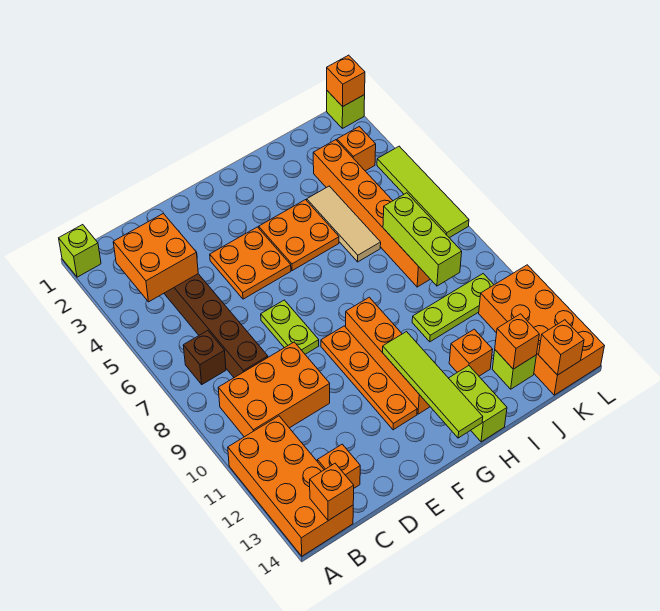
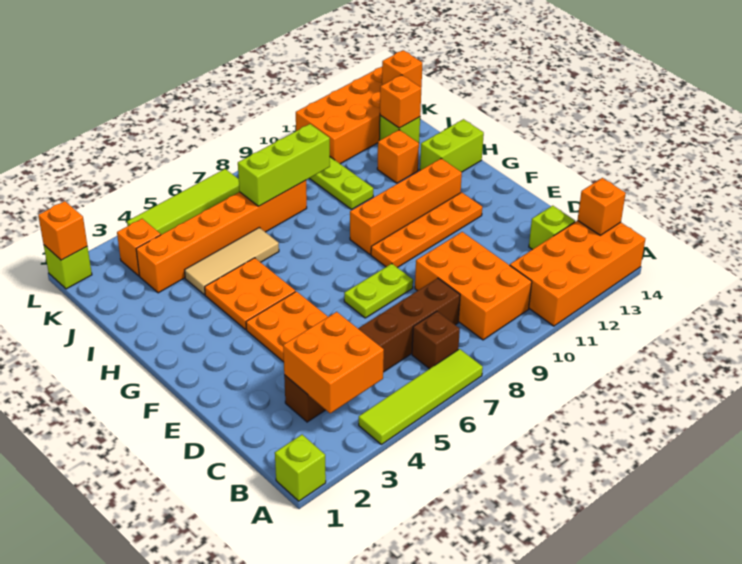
orange brick C13 level 1 -> lime brick C13 level 1
lime tile G11:G14 level 2 -> lime tile A4:A7 level 1

